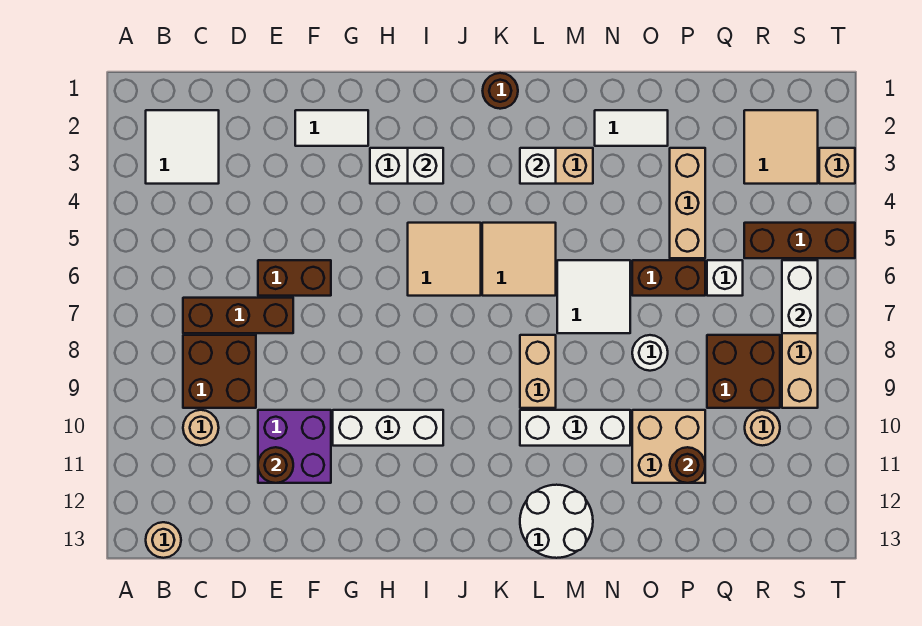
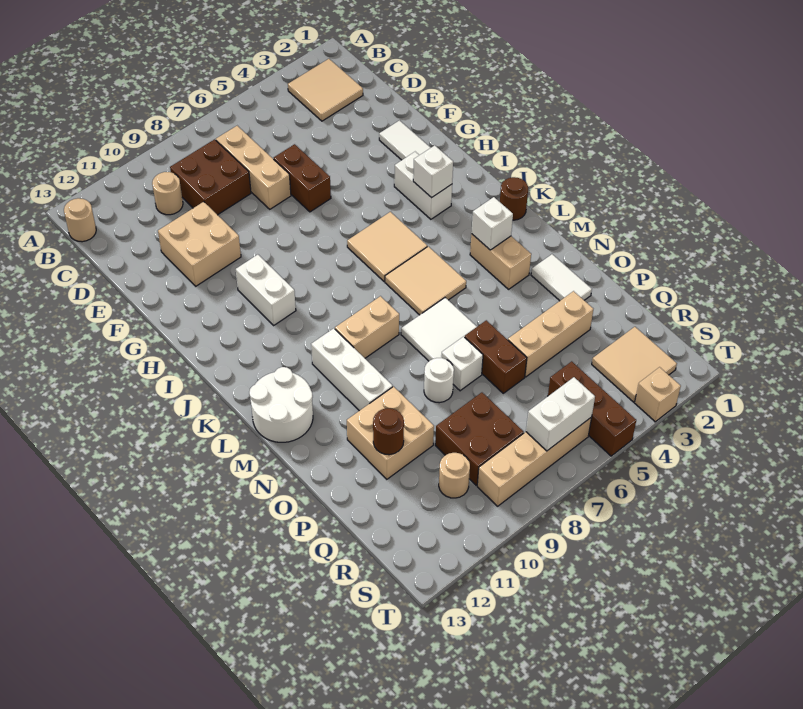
white tile B2:C3 level 1 -> tan tile B2:C3 level 1
brown brick C7:E7 level 1 -> tan brick C7:E7 level 1
purple brick E10:F11 level 1 -> tan brick E10:F11 level 1
brown round brick E11 level 2 -> none
white brick G10:I10 level 1 -> white brick H10:I10 level 1
white brick Q6 level 1 -> white brick O7 level 1

